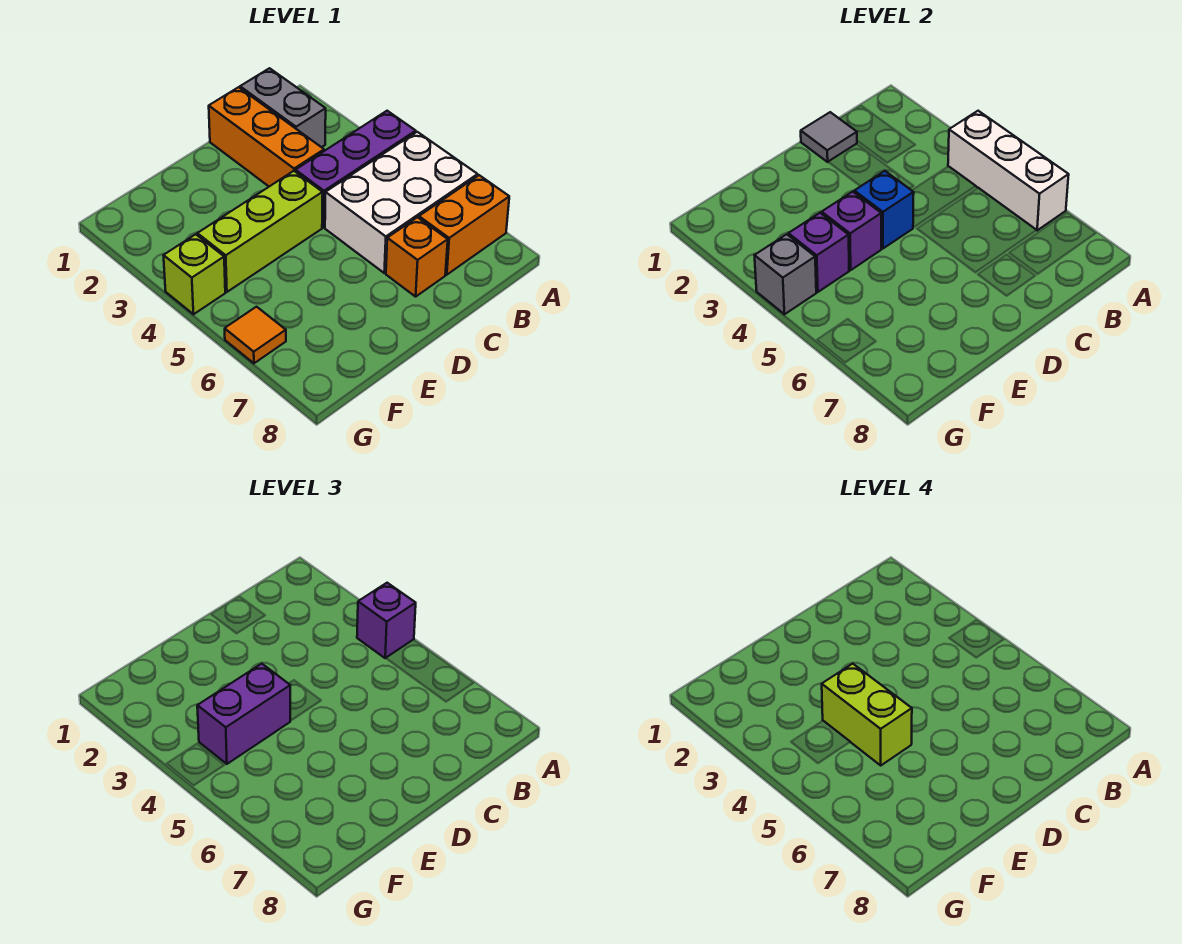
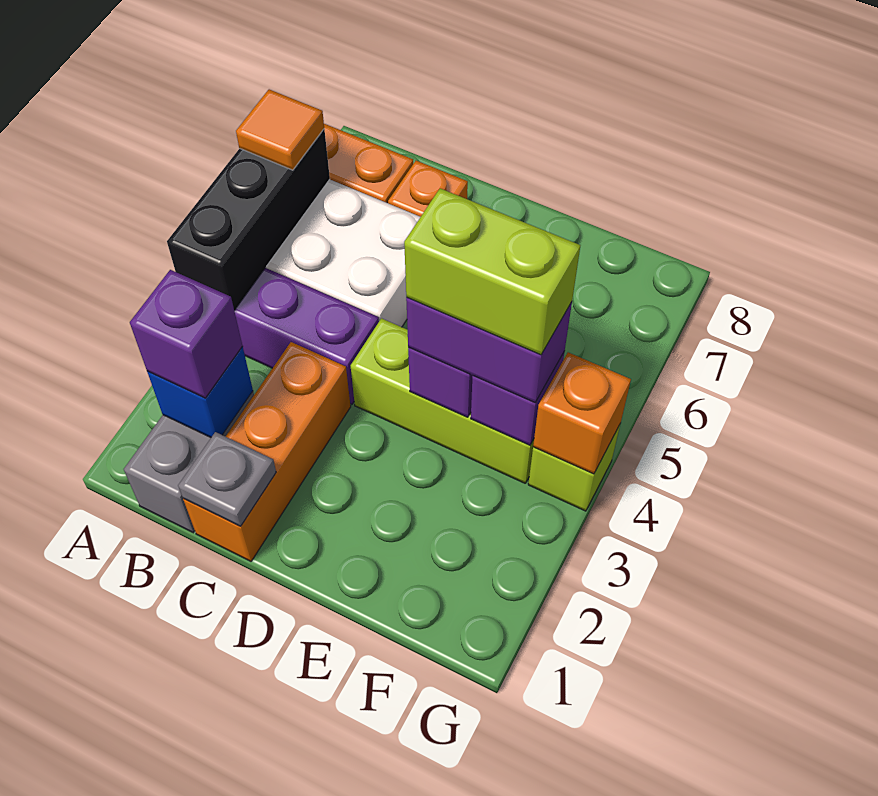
white brick A4:A6 level 2 -> black brick A4:A6 level 2
purple brick A4 level 3 -> purple brick B2 level 3
grey tile C1 level 2 -> grey plate C1 level 2
blue brick D4 level 2 -> blue brick B2 level 2
lime brick E4:E5 level 4 -> lime brick E4:F4 level 4
grey brick G4 level 2 -> orange brick G4 level 2
orange tile G6 level 1 -> orange tile A6 level 3

